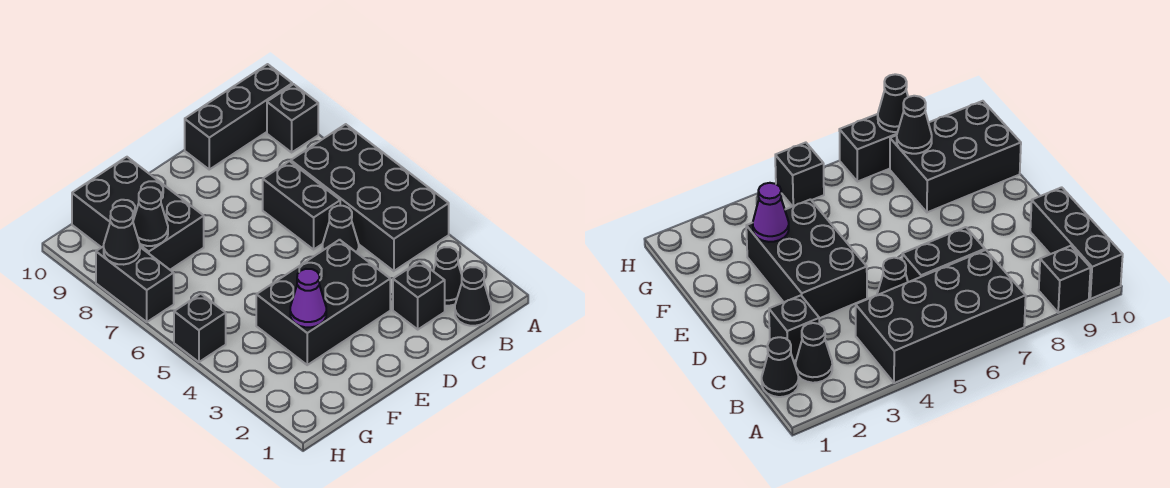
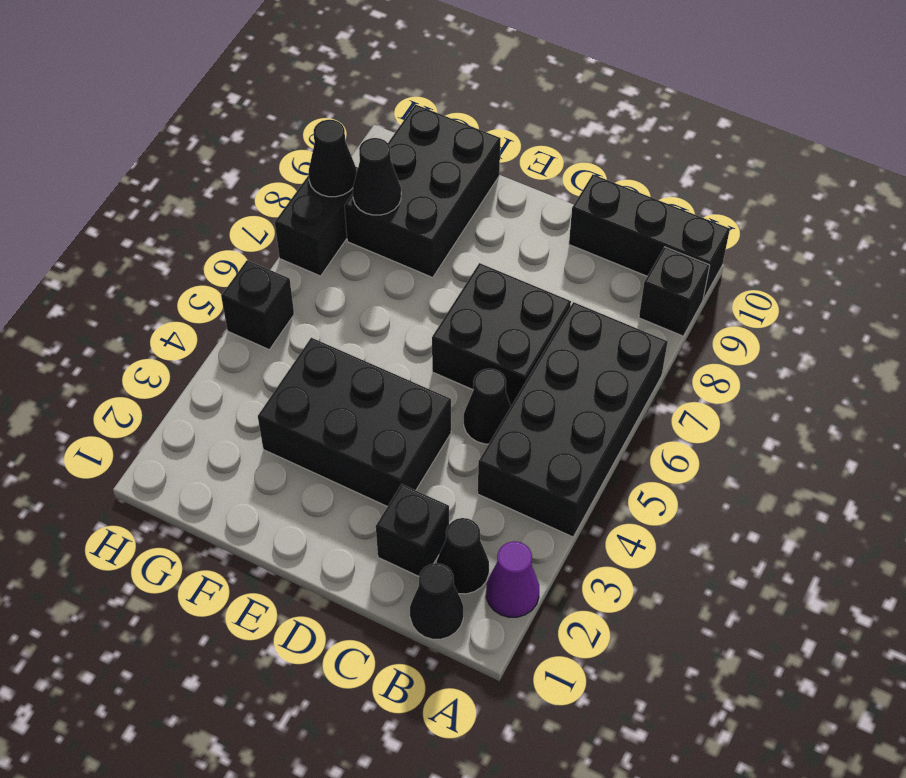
black brick C6:C7 level 1 -> black brick C6:D7 level 1
purple cone F3 level 2 -> purple cone A2 level 1

